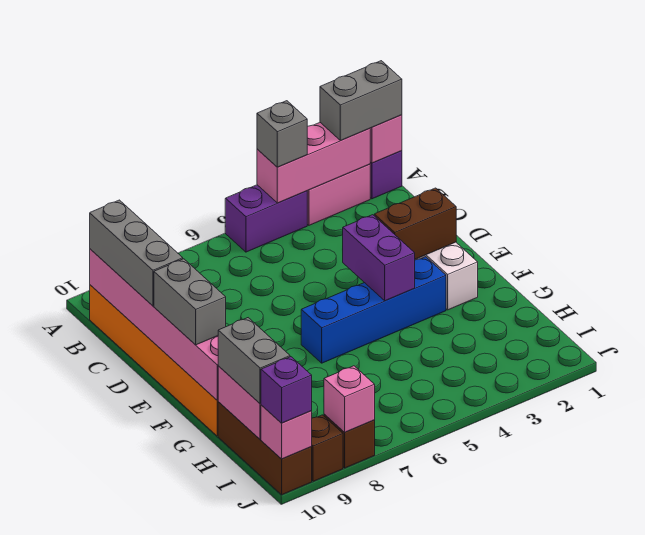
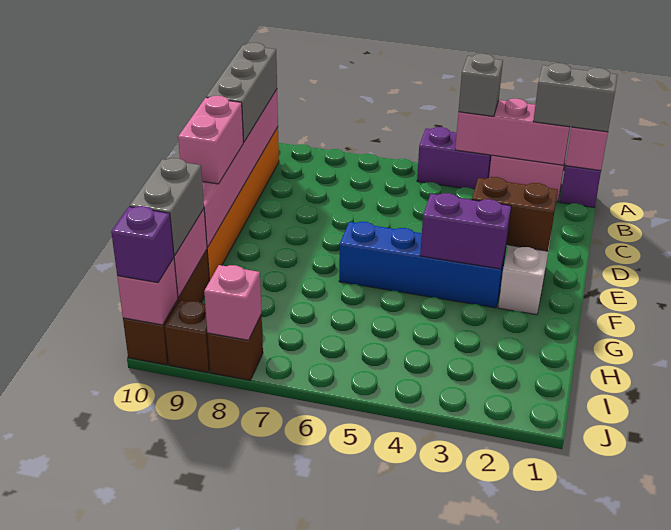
purple brick E4:F4 level 2 -> purple brick F3:F4 level 2
grey brick E10:F10 level 3 -> pink brick E10:F10 level 3

